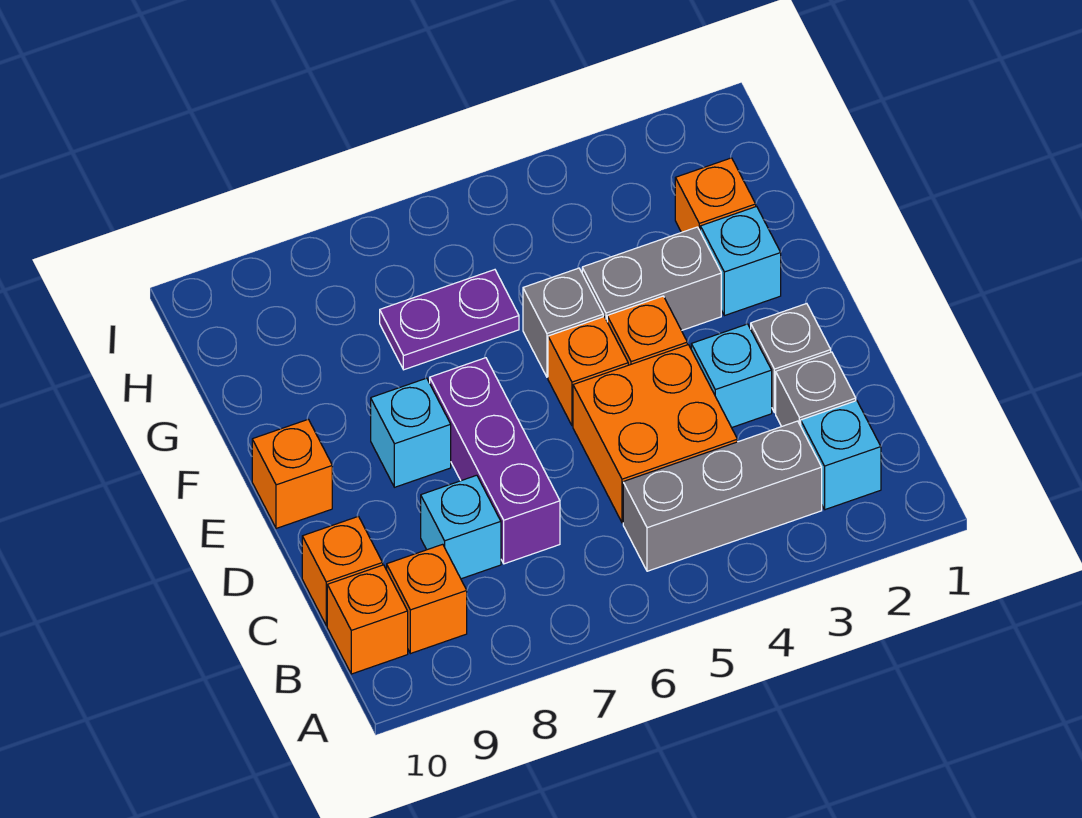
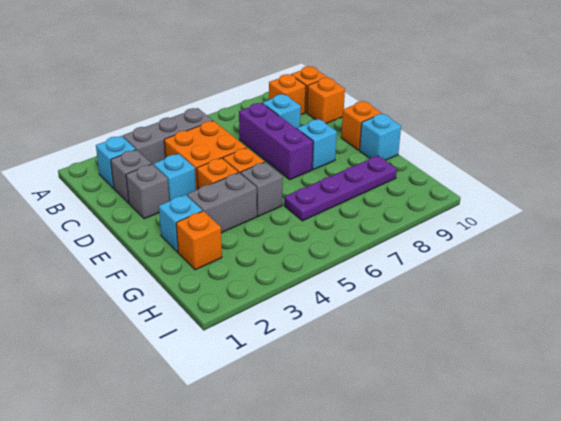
none -> cyan brick F10 level 1
purple plate G6:G7 level 1 -> purple plate G6:G9 level 1

